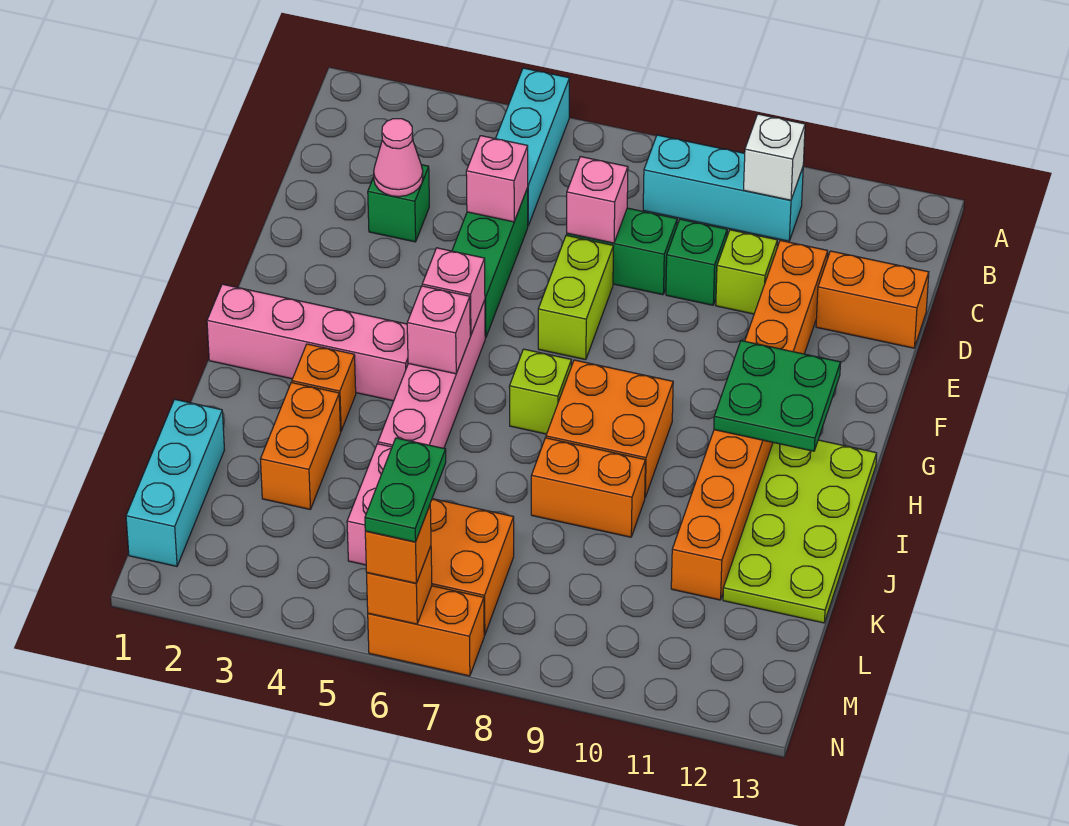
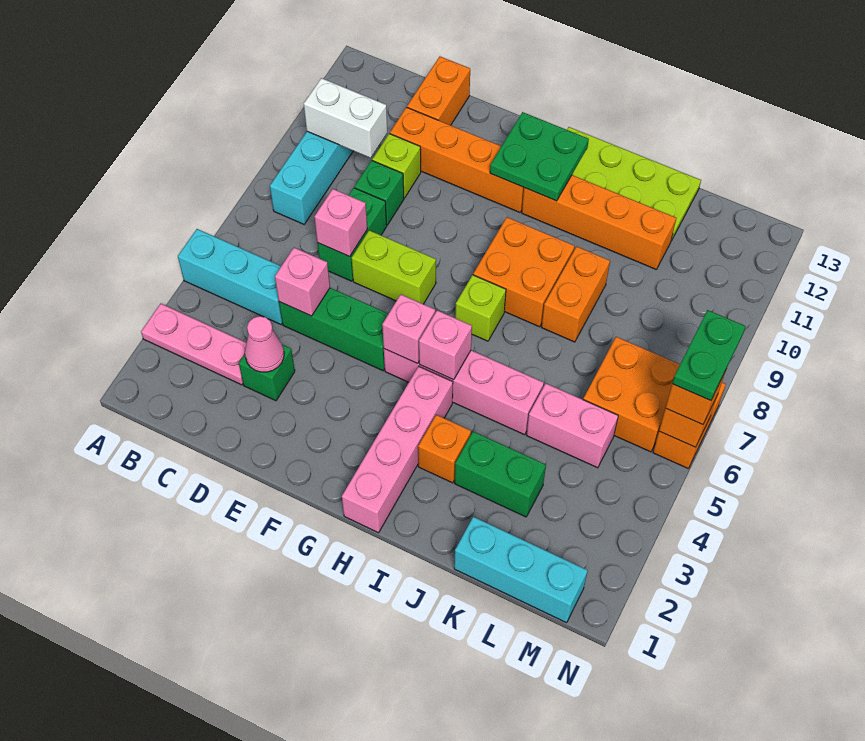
none -> pink plate A3:C3 level 1
white brick B10 level 2 -> white brick B10:C10 level 2
orange brick J3:K3 level 1 -> green brick J3:K3 level 1
green plate M6:N6 level 4 -> green plate N6:N7 level 4

